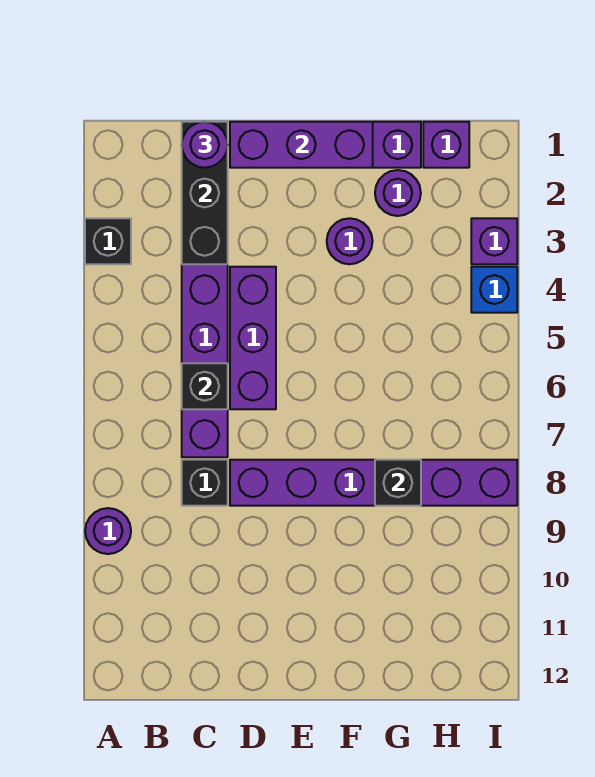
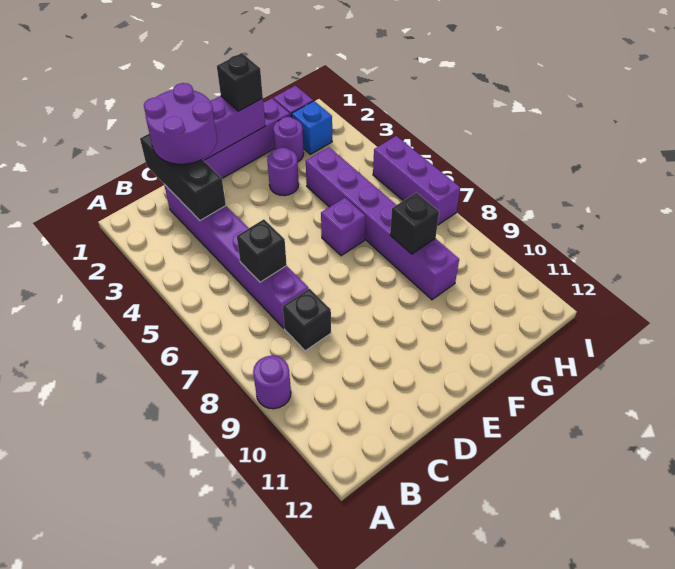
black brick A3 level 1 -> black brick F1 level 3
purple round brick C1 level 3 -> purple round brick C1:D2 level 3
purple brick D4:D6 level 1 -> purple brick I5:I7 level 1
purple brick D8:I8 level 1 -> purple brick G4:G9 level 1
purple brick I3 level 1 -> purple brick F6 level 1
blue brick I4 level 1 -> blue brick H2 level 1

